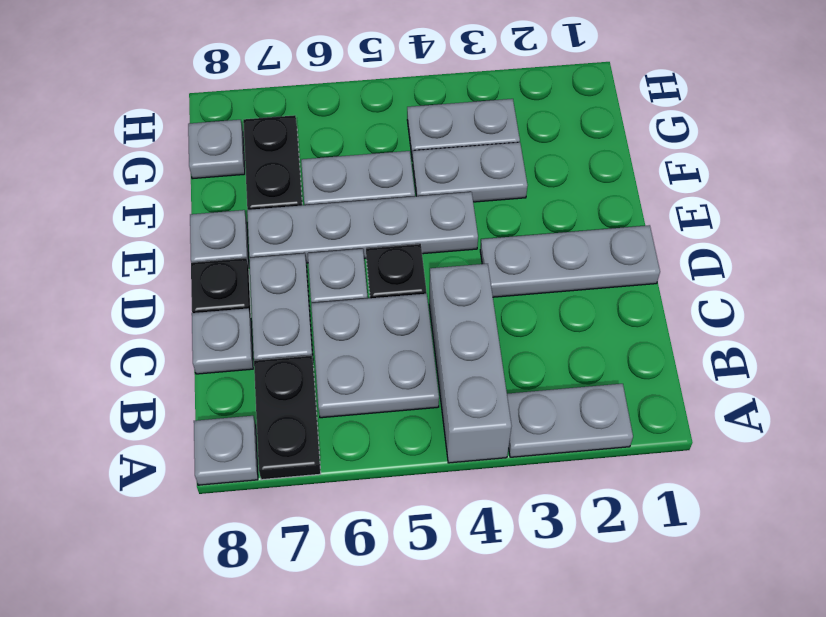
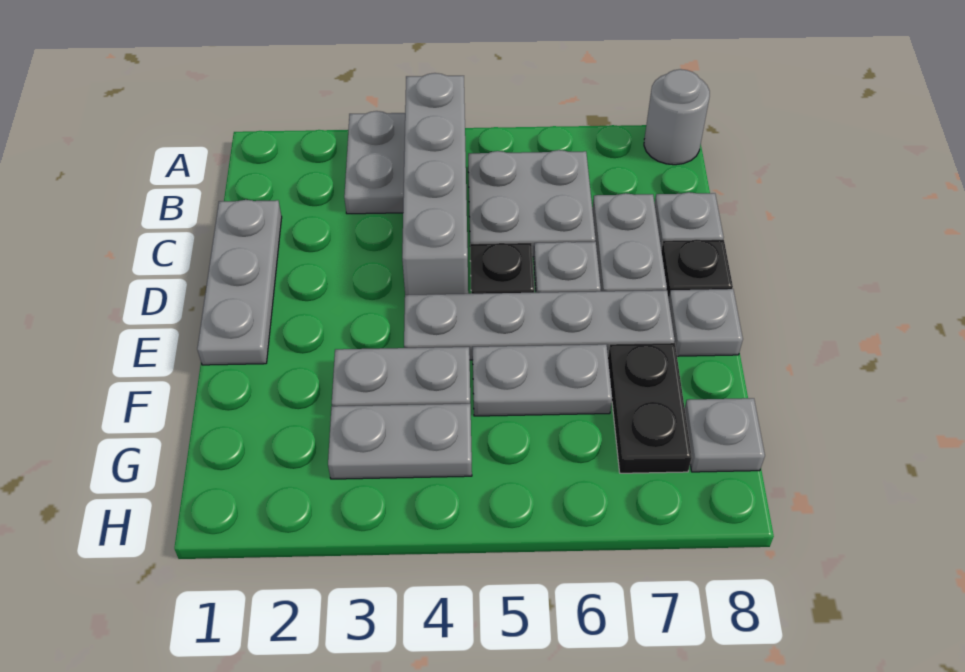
grey plate A2:A3 level 1 -> grey plate A3:B3 level 1
grey brick A4:C4 level 1 -> grey brick A4:D4 level 1
black plate A7:B7 level 1 -> none
grey plate A8 level 1 -> grey round brick A8 level 1
grey plate D1:D3 level 1 -> grey plate C1:E1 level 1

